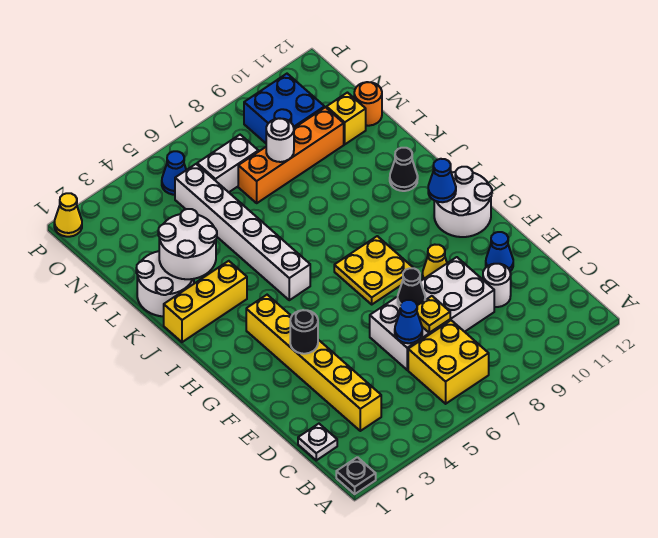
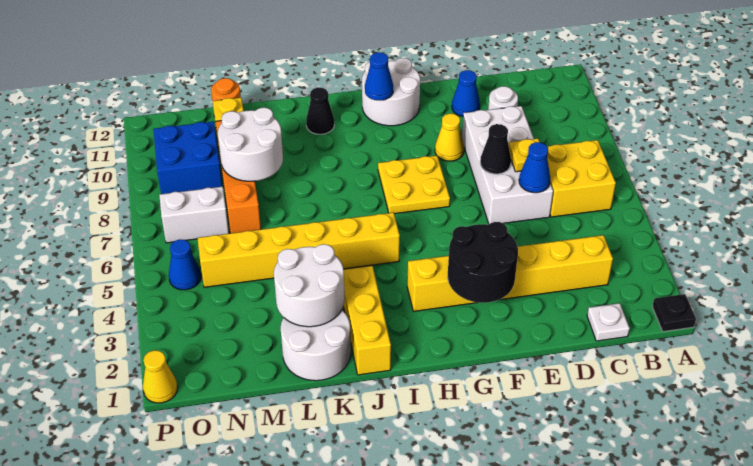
black round brick F3 level 2 -> black round brick F2:G3 level 2
white brick I5:N5 level 1 -> yellow brick I5:N5 level 1
white round brick M8 level 2 -> white round brick L8:M9 level 2
white brick N6:N7 level 1 -> white brick N7:O7 level 1

